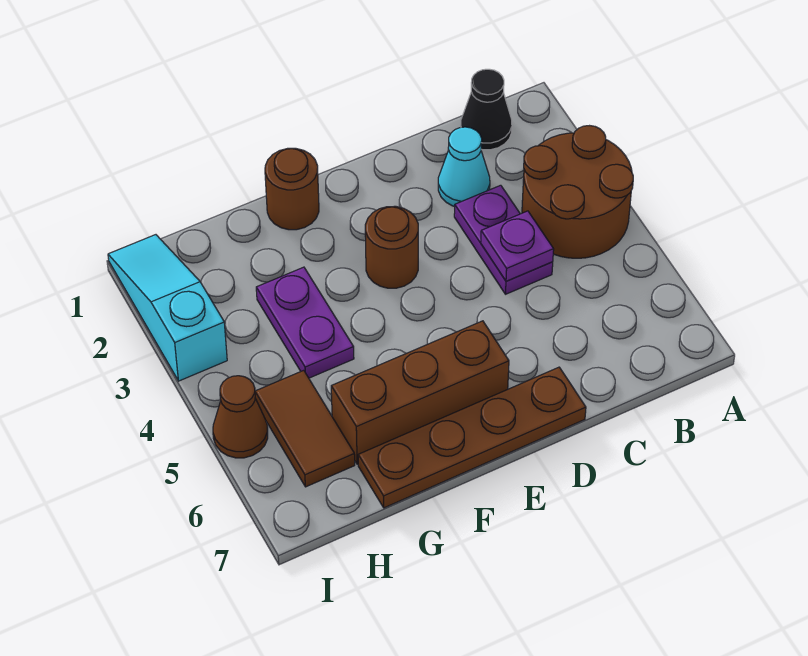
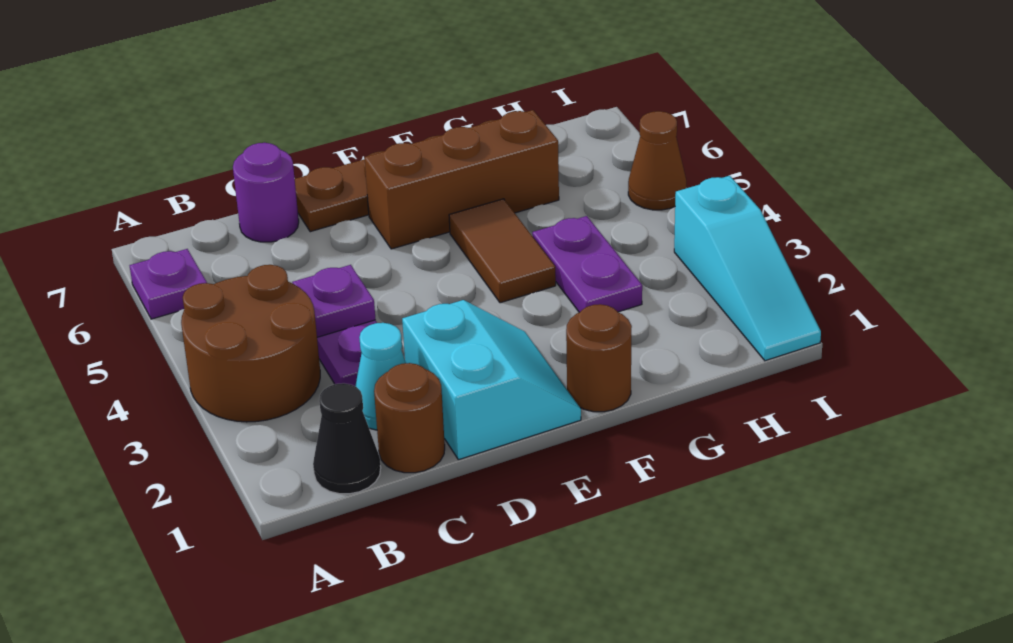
none -> purple plate A6 level 1
none -> purple round brick C7 level 1
none -> cyan slope D1:E2 level 1 top D
brown round brick E3 level 1 -> brown round brick C1 level 1
brown tile H5:H6 level 1 -> brown tile F4:F5 level 1

